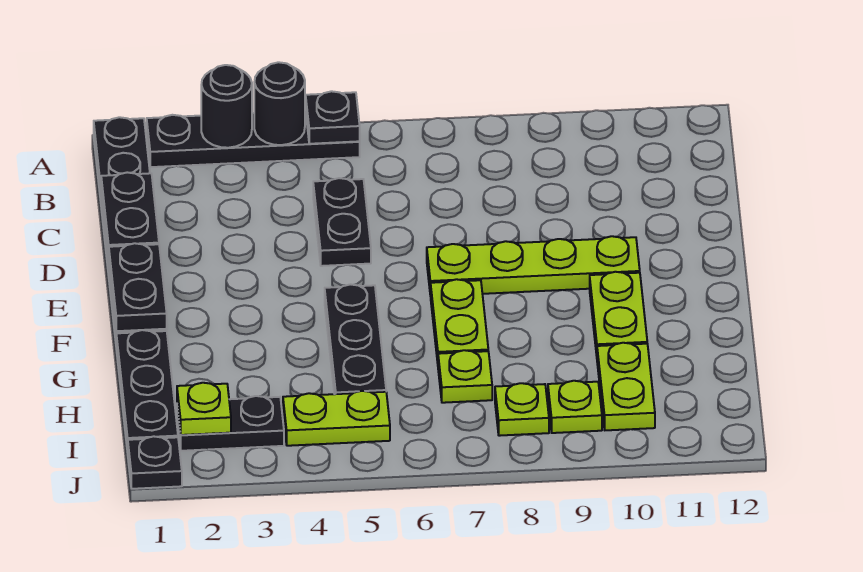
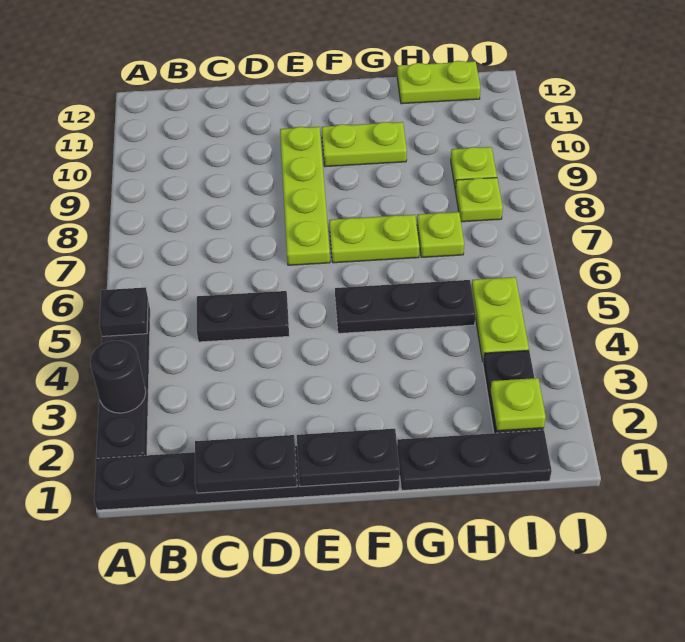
black round brick A4 level 2 -> none
lime plate H10:I10 level 1 -> lime plate H12:I12 level 1
black plate J1 level 1 -> none

